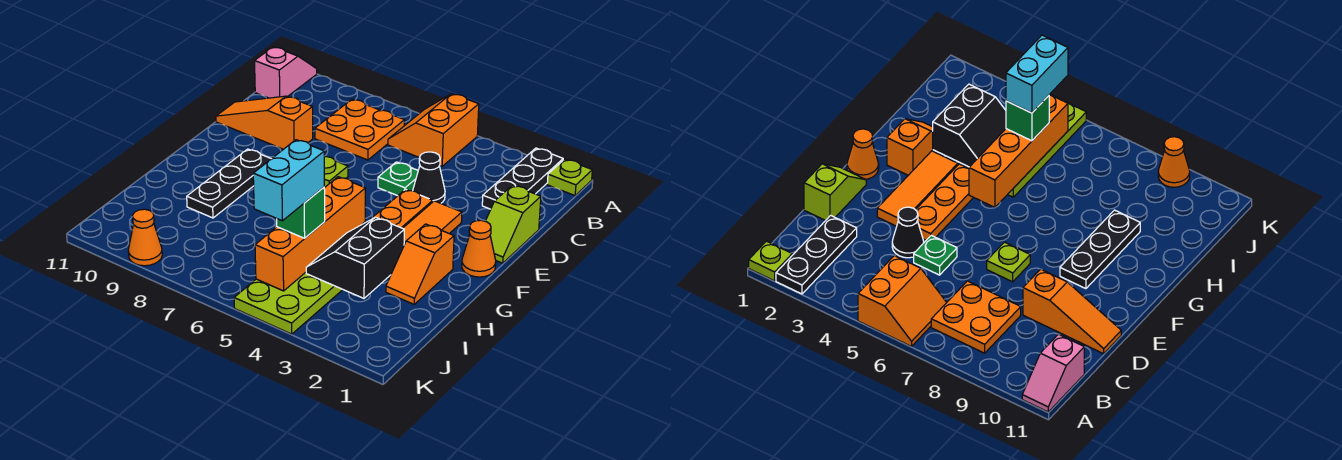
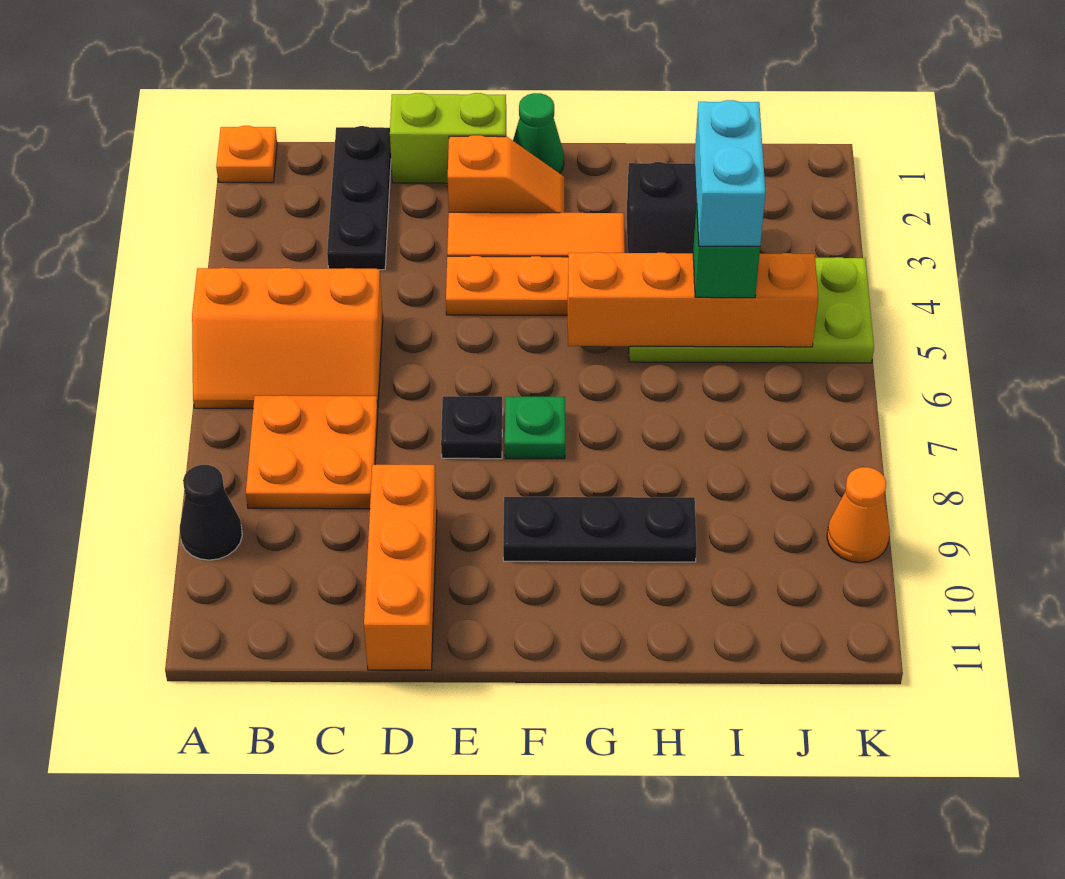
lime plate A1 level 1 -> orange plate A1 level 1
black plate A2:C2 level 1 -> black plate C1:C3 level 1
orange slope A5:B6 level 1 top 5 -> orange slope A5:C6 level 1 top 5
pink slope A11:B11 level 1 top B -> none
lime slope D1:E1 level 1 top D -> lime brick D1:E1 level 1
black cone D4 level 1 -> black cone A9 level 1
green plate D5 level 1 -> green plate F7 level 1
orange slope D9:D11 level 1 top 9 -> orange brick D9:D11 level 1
lime plate E7 level 1 -> black plate E7 level 1
orange cone F1 level 1 -> green cone F1 level 1
orange slope G2:H2 level 1 top G -> orange slope E2:F2 level 1 top E
cyan brick I5:J5 level 4 -> cyan brick I4:I5 level 4

